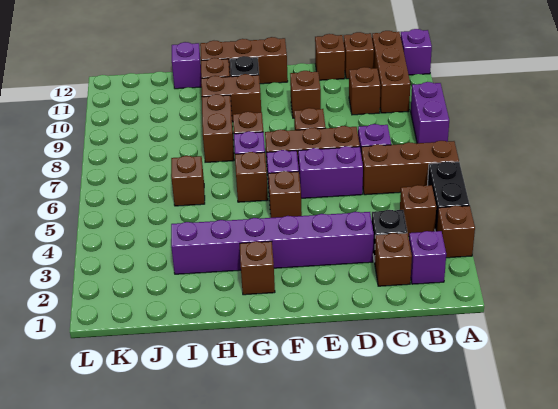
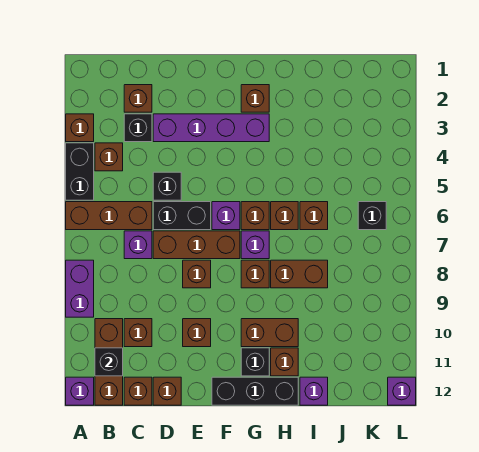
purple brick B2 level 1 -> purple brick L12 level 1
none -> black brick B11 level 2
purple brick D3:I3 level 1 -> purple brick D3:G3 level 1
none -> black brick D5 level 1
purple brick D6:E6 level 1 -> black brick D6:E6 level 1
brown brick F5 level 1 -> brown brick H6 level 1
brown brick F12:H12 level 1 -> black brick F12:H12 level 1
brown brick H8:H9 level 1 -> brown brick H8:I8 level 1
none -> black brick K6 level 1

